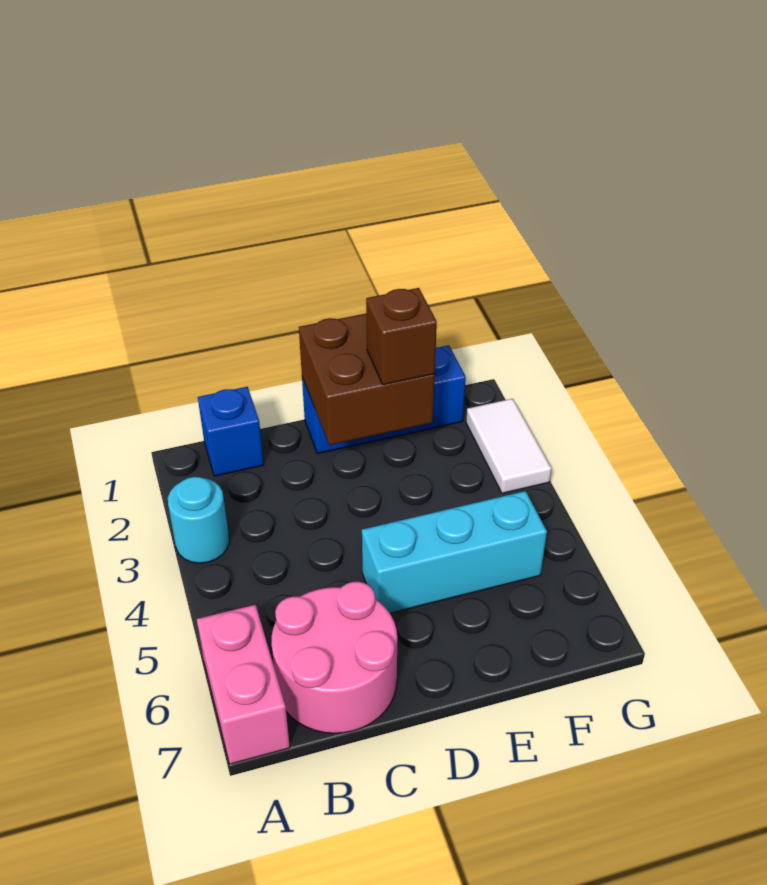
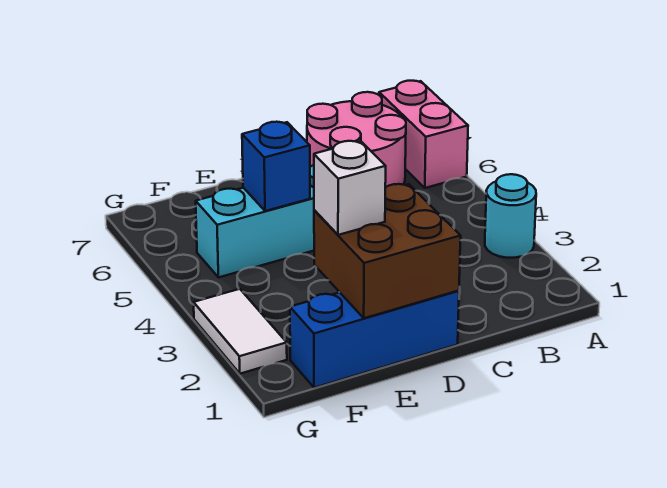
blue brick B1 level 1 -> blue brick E5 level 2
brown brick E2 level 3 -> white brick E2 level 3

